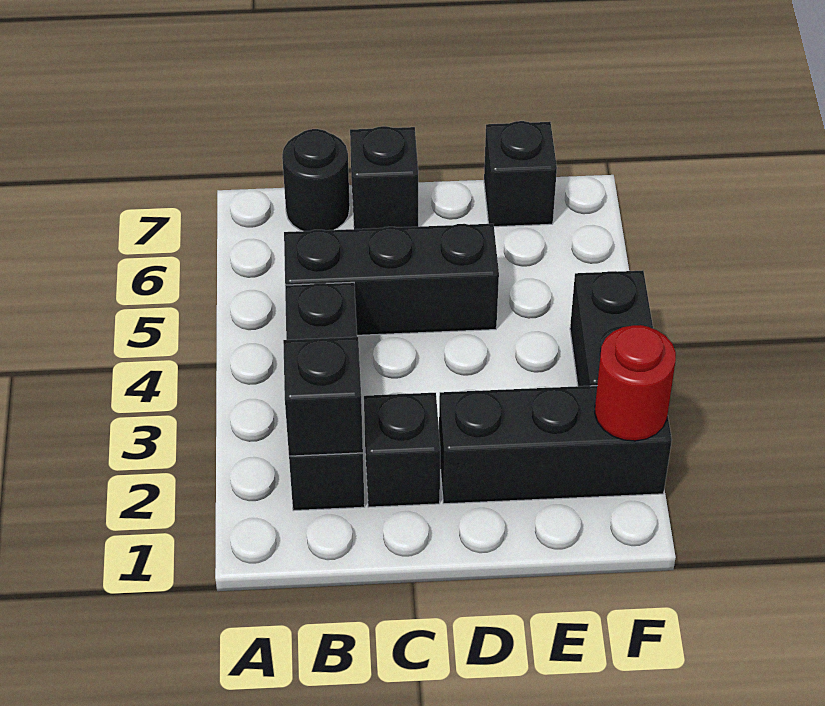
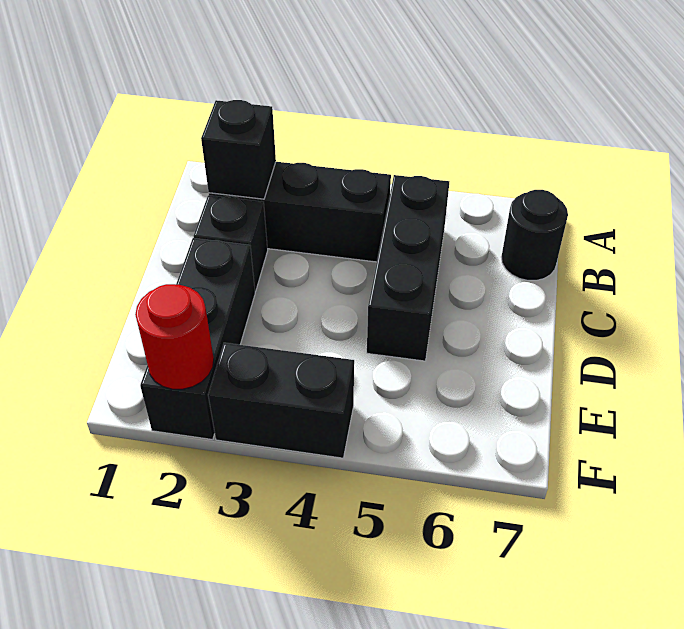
black brick C7 level 1 -> none
black brick E7 level 1 -> none

